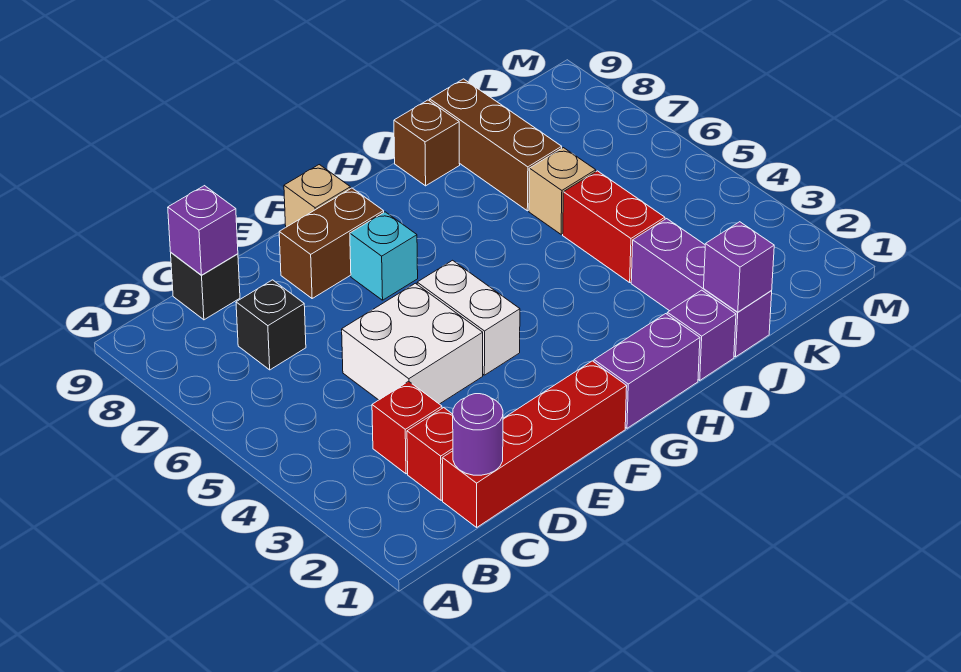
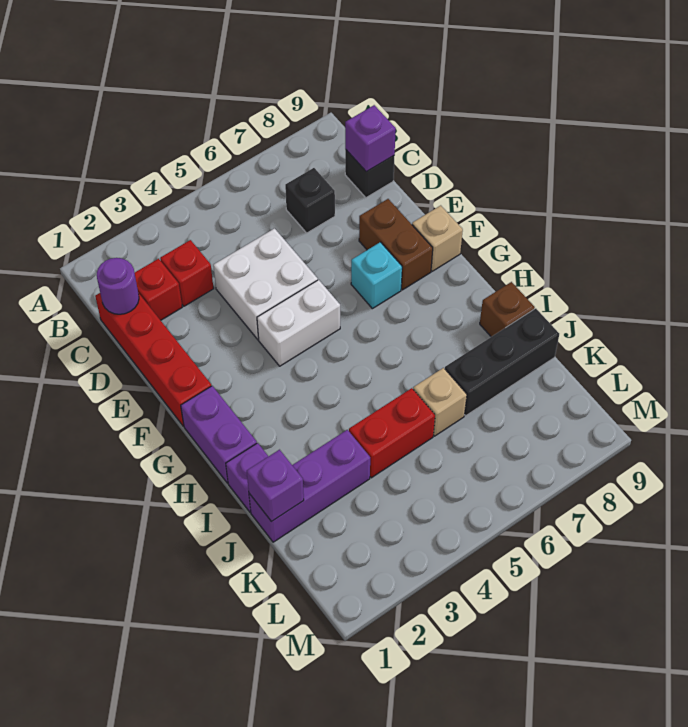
brown brick J7:J9 level 1 -> black brick J7:J9 level 1

